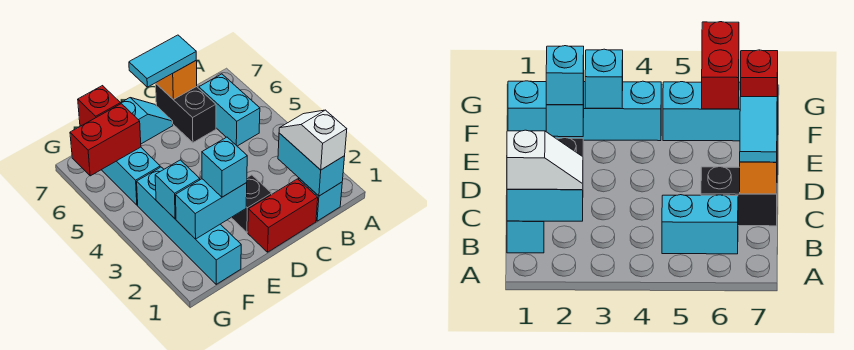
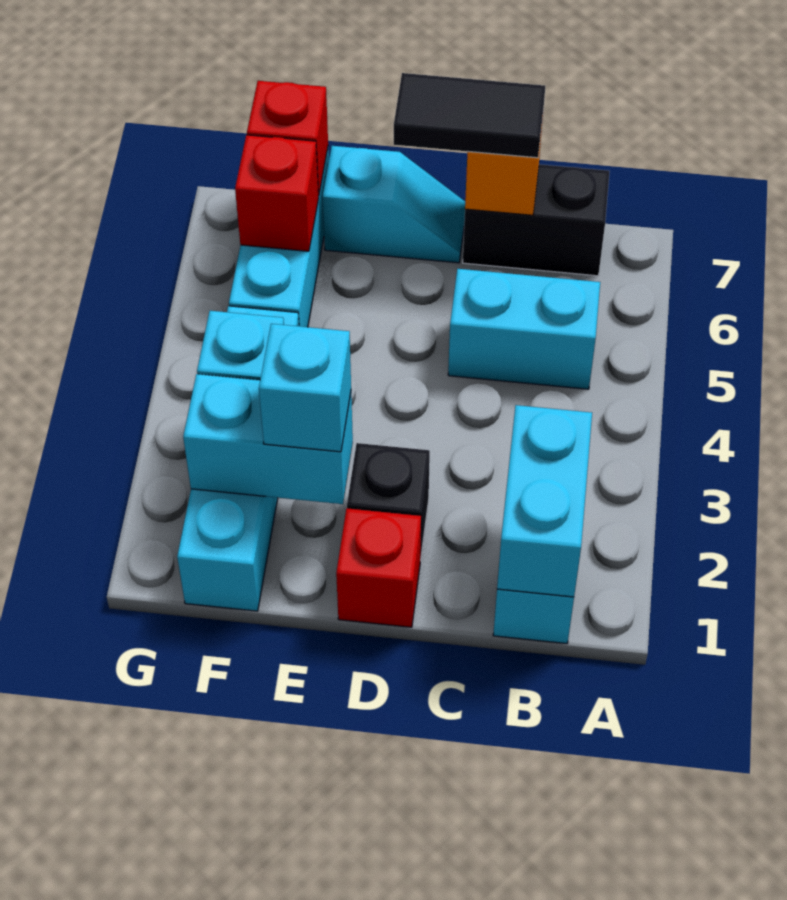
white slope B1:B2 level 3 top 1 -> none
cyan brick B5:B6 level 1 -> cyan brick B5:C5 level 1
red brick C1:D1 level 1 -> red brick D1 level 1
black brick C6:C7 level 1 -> black brick B7:C7 level 1
cyan tile C7:D7 level 3 -> black tile C7:D7 level 3
red brick F6:G6 level 2 -> red brick F6 level 2

